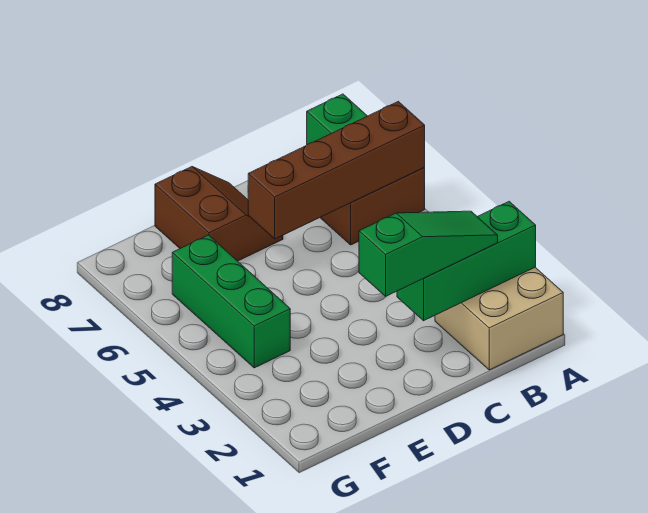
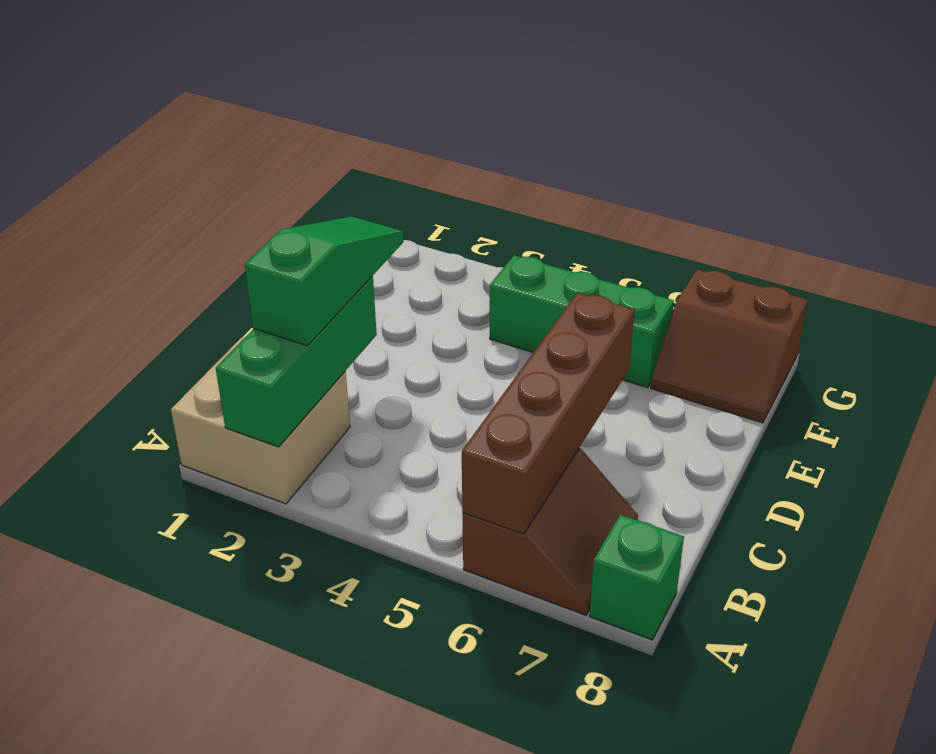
green slope B2:D2 level 3 top D -> green slope B2:D2 level 3 top B
brown slope D7:E8 level 1 top E -> brown slope F7:G8 level 1 top G

